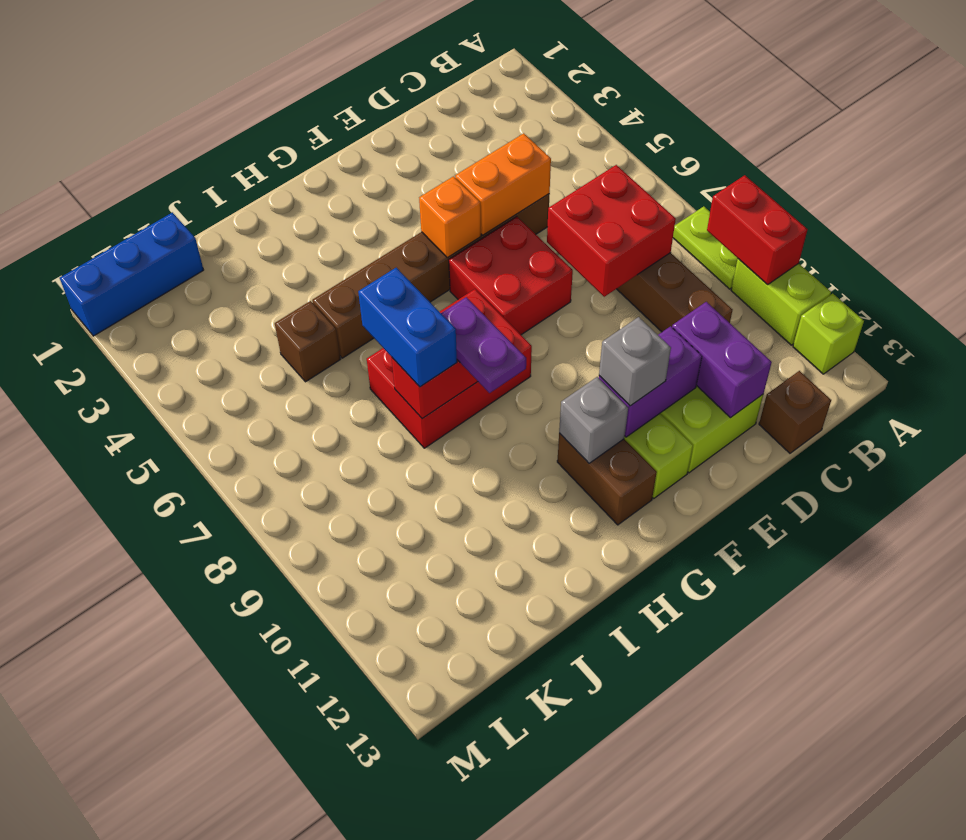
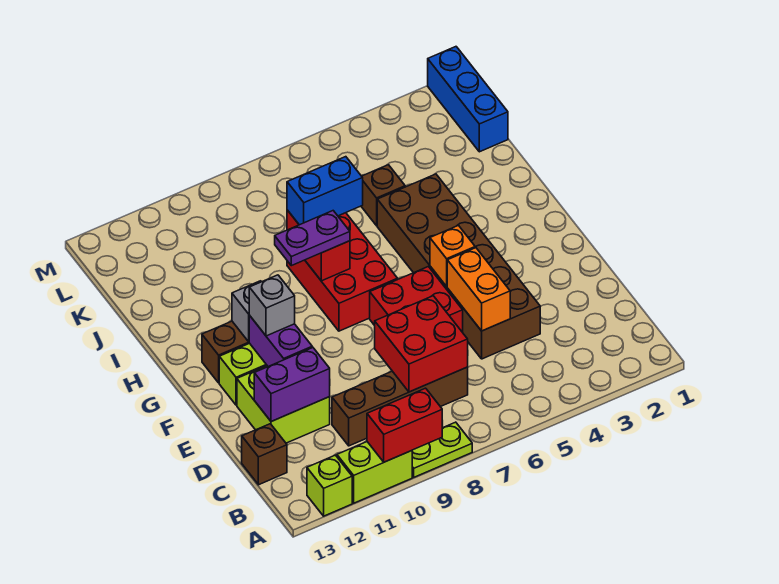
brown brick D5:I5 level 1 -> brown brick D4:I5 level 1

